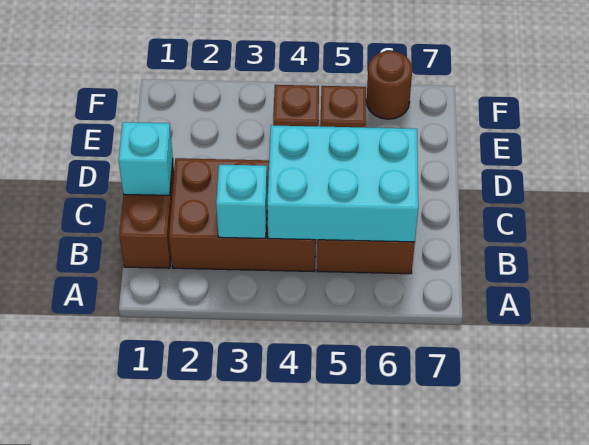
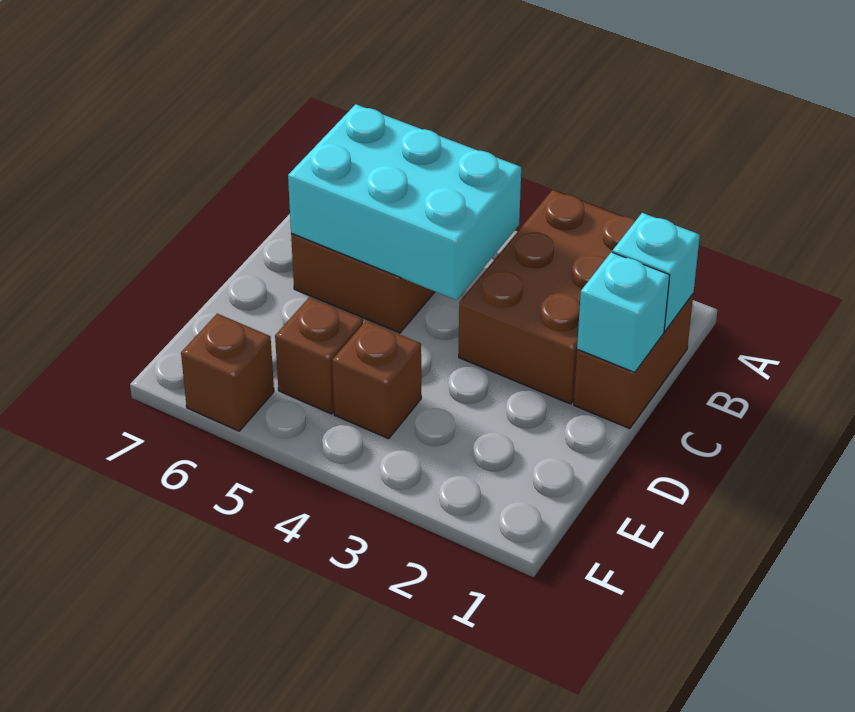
brown brick B2:C4 level 1 -> brown brick A2:C3 level 1
cyan brick B3 level 2 -> cyan brick B1 level 2
brown round brick F6 level 1 -> brown brick F6 level 1

